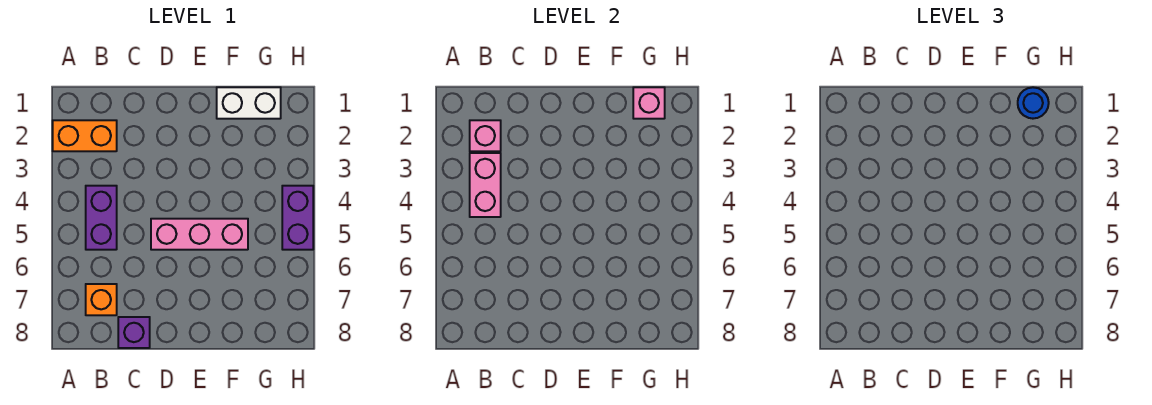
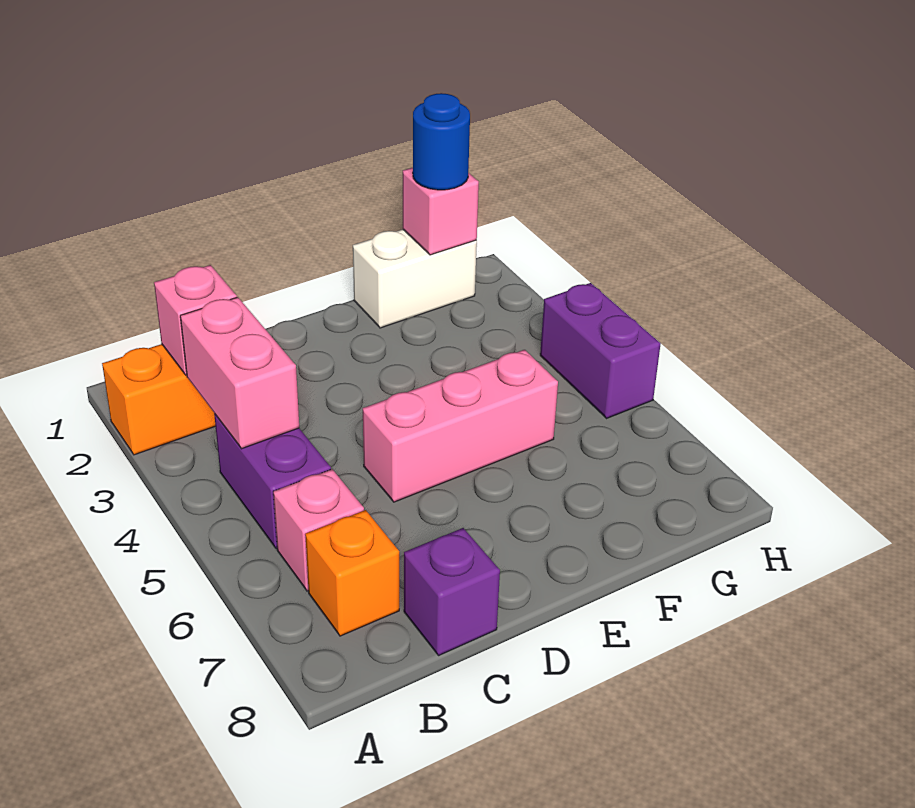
none -> pink brick B6 level 1

